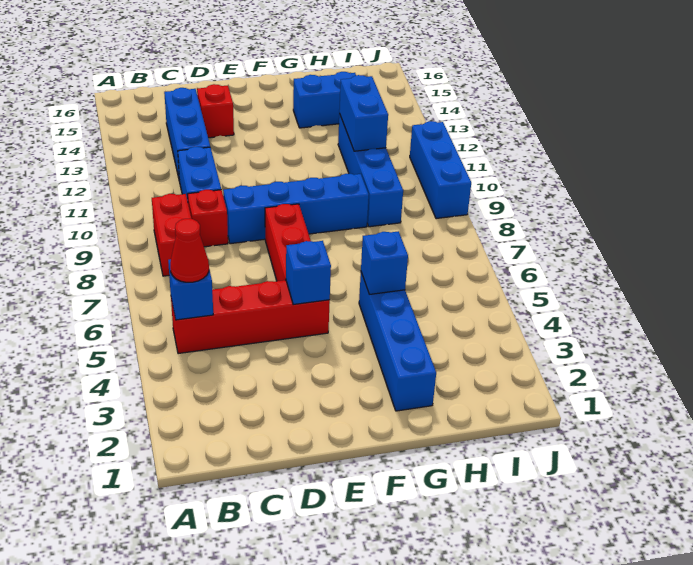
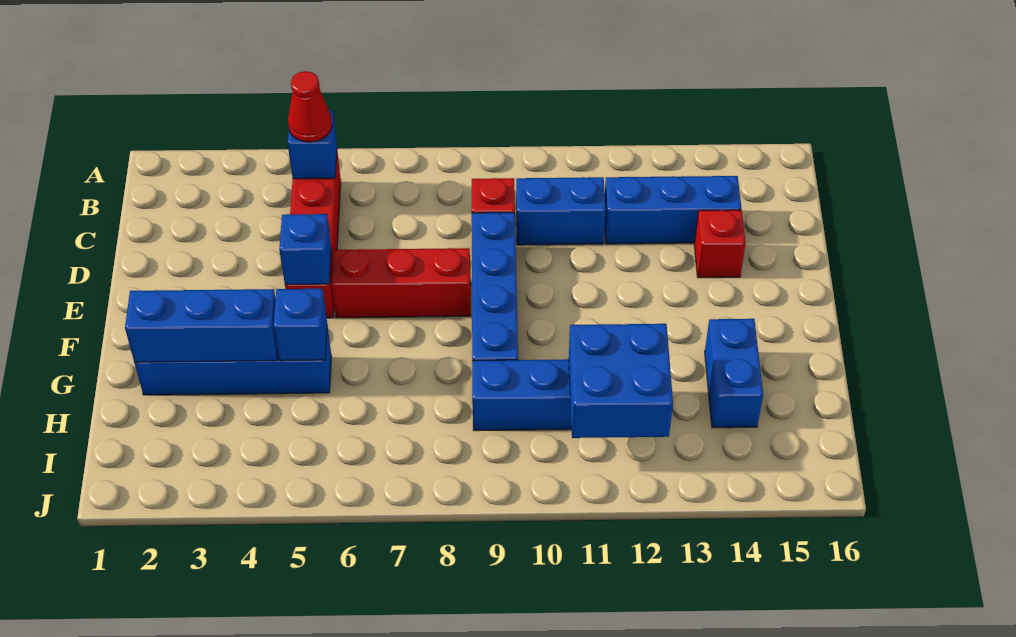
red brick B8:B9 level 1 -> none
blue brick H11:H12 level 2 -> blue brick H11:I12 level 2
blue brick J9:J11 level 1 -> blue brick G2:G4 level 2

